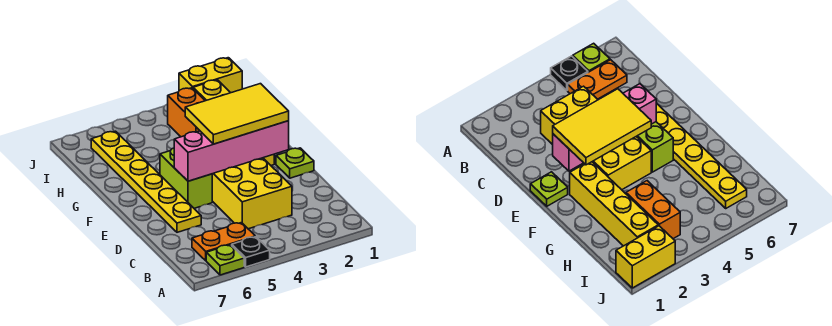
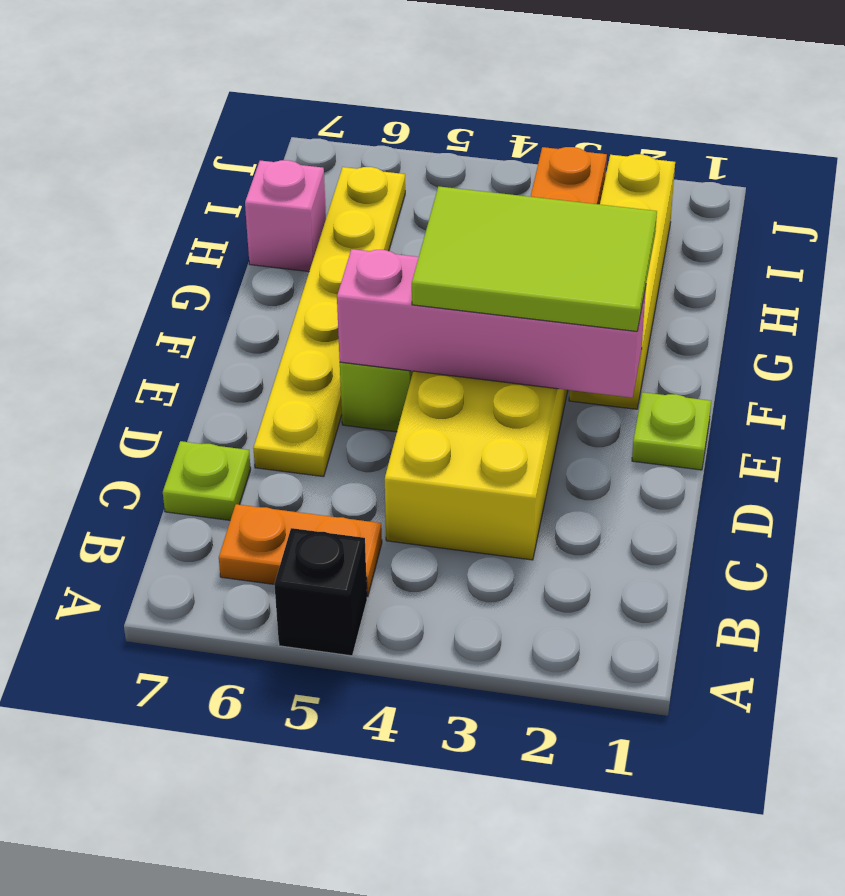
black plate A5 level 1 -> black brick A5 level 1
lime plate A6 level 1 -> lime plate C7 level 1
yellow tile E2:F4 level 3 -> lime tile E2:F4 level 3
none -> pink brick H7 level 1
yellow brick J1:J2 level 1 -> none

